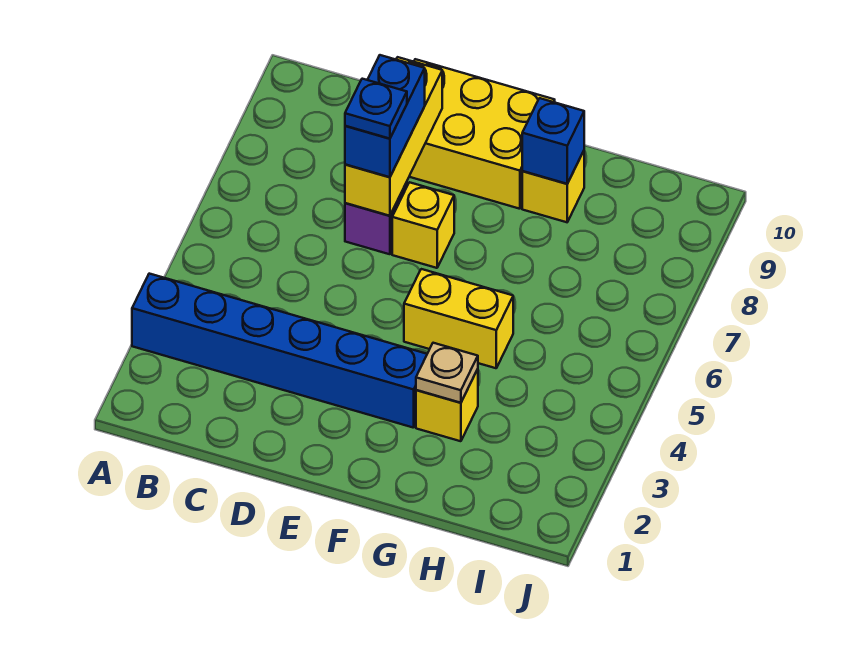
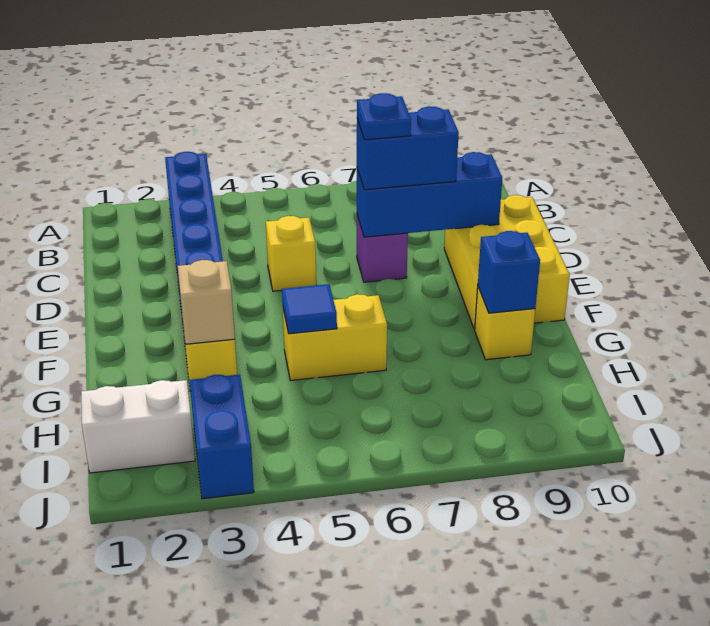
yellow brick D7:D9 level 2 -> blue brick D7:D9 level 2
yellow brick E7 level 1 -> yellow brick D5 level 1
yellow brick F5:G5 level 1 -> yellow brick G5:G6 level 1
tan plate G3 level 2 -> tan brick G3 level 2
none -> blue tile G5 level 2
none -> white brick I1:I2 level 1
none -> blue brick I3:J3 level 1

